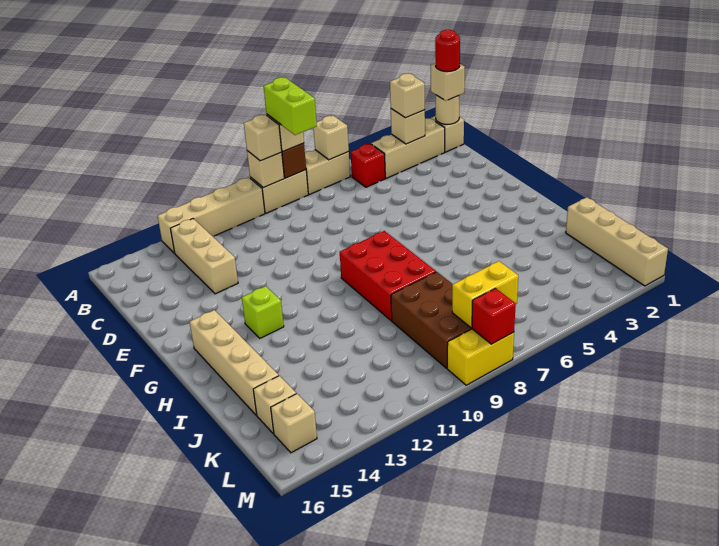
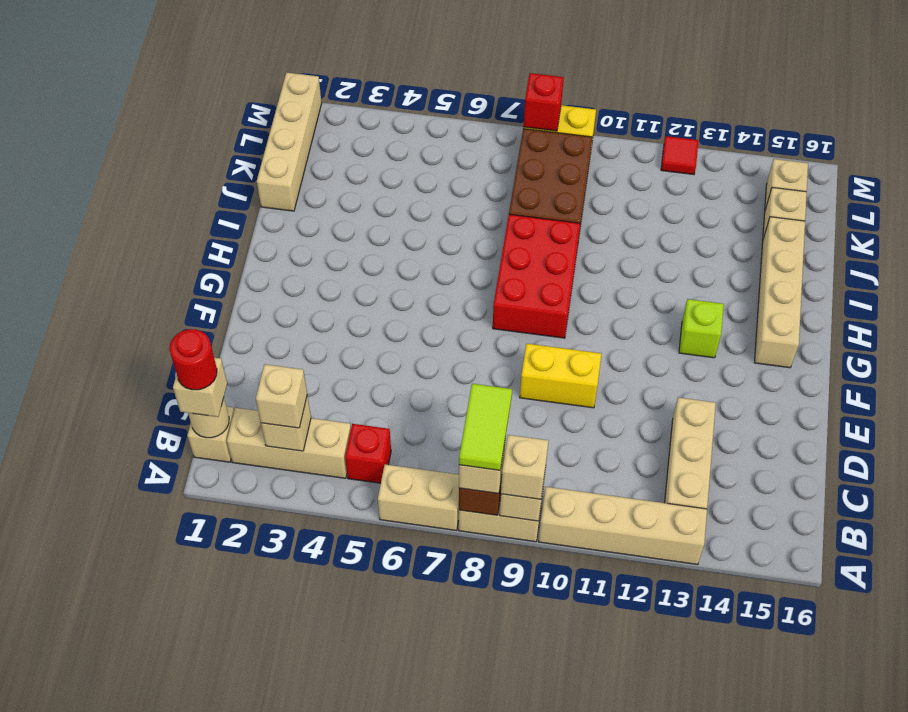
tan brick A6 level 2 -> none
lime brick A8:B8 level 4 -> lime tile A8:B8 level 4
yellow brick L7:L8 level 2 -> yellow brick E9:E10 level 1
none -> red tile M12 level 1

